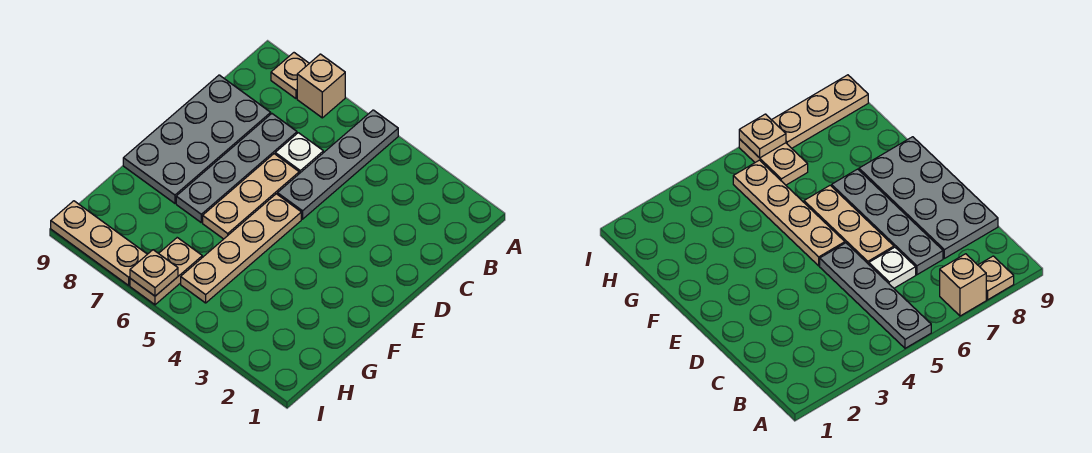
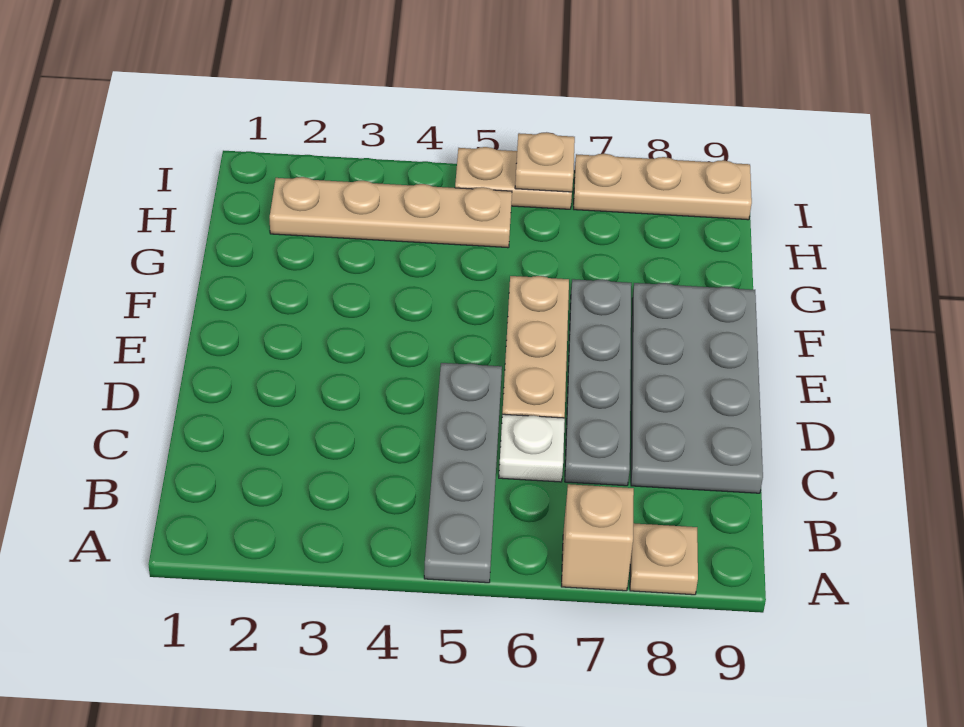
tan plate E5:H5 level 1 -> tan plate H2:H5 level 1
tan plate H6:I6 level 1 -> tan plate I5:I6 level 1

